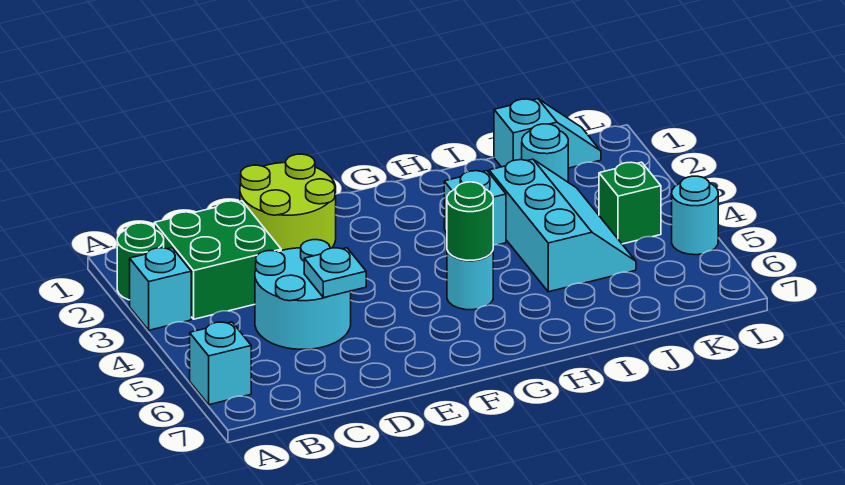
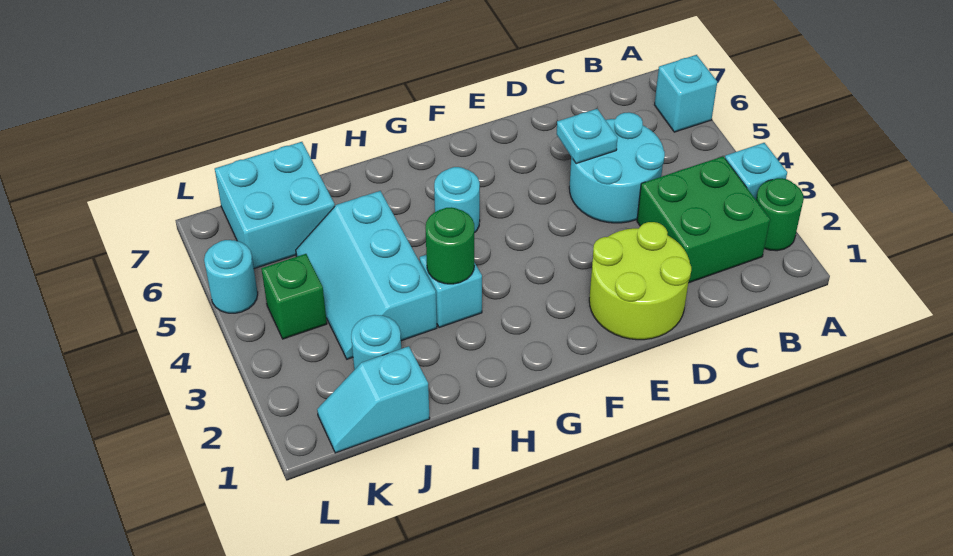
green round brick G5 level 2 -> green round brick H3 level 2
none -> cyan brick J6:K7 level 1

